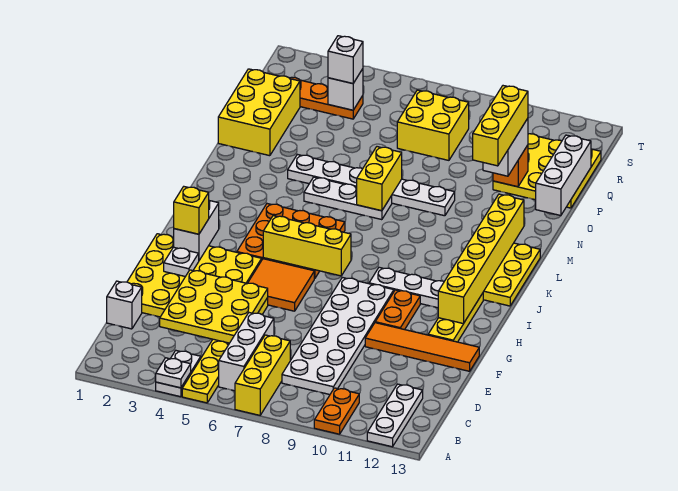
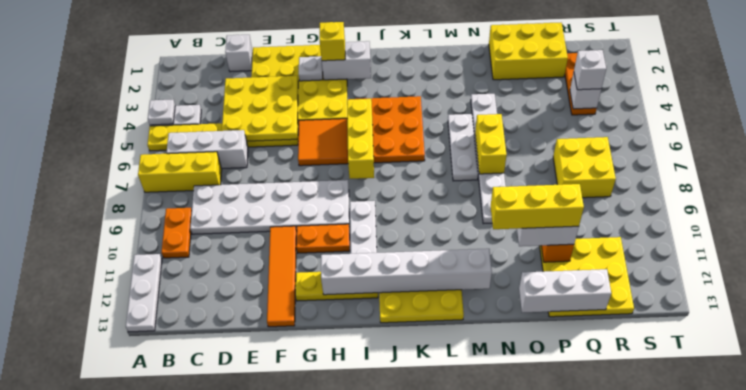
orange plate A10:B10 level 1 -> orange plate B9:B10 level 1
white plate A12:C12 level 1 -> white plate A11:A13 level 1
yellow brick H12:M12 level 2 -> white brick H12:M12 level 2
yellow brick M7:N7 level 2 -> yellow brick N6:N7 level 2

